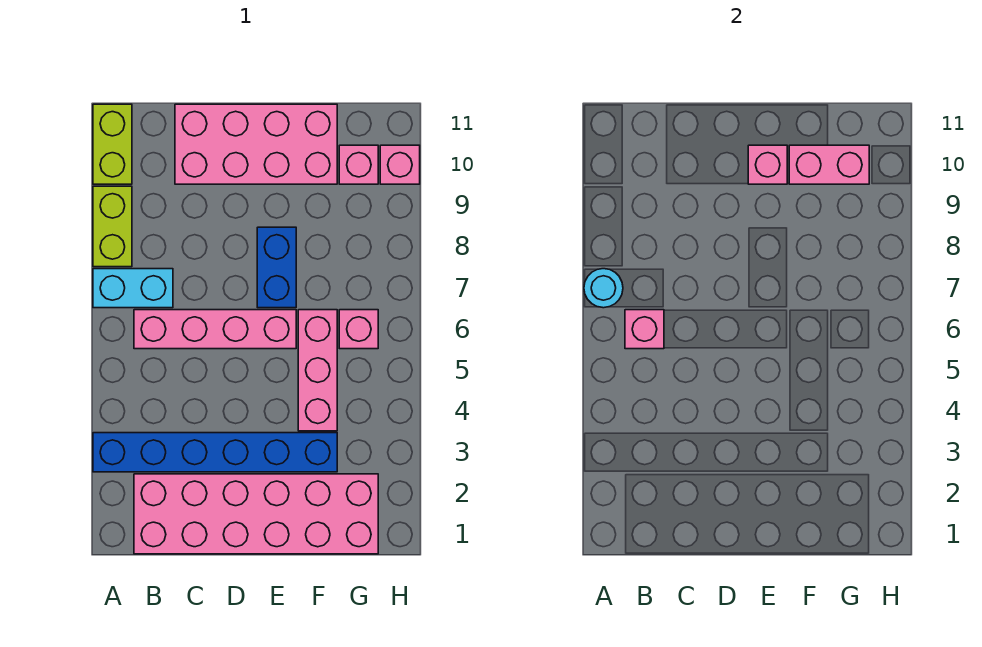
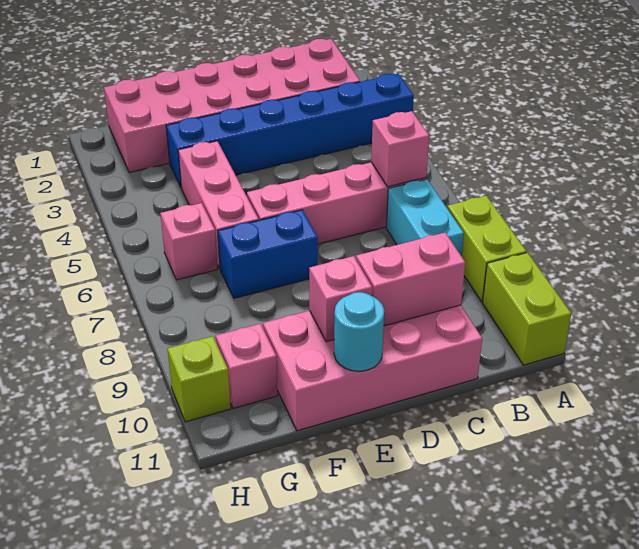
cyan brick A7:B7 level 1 -> cyan brick B7:B8 level 1
cyan round brick A7 level 2 -> cyan round brick E11 level 2
blue brick E7:E8 level 1 -> blue brick E7:F7 level 1
pink brick F10:G10 level 2 -> pink brick C10:D10 level 2
pink brick H10 level 1 -> lime brick H10 level 1

